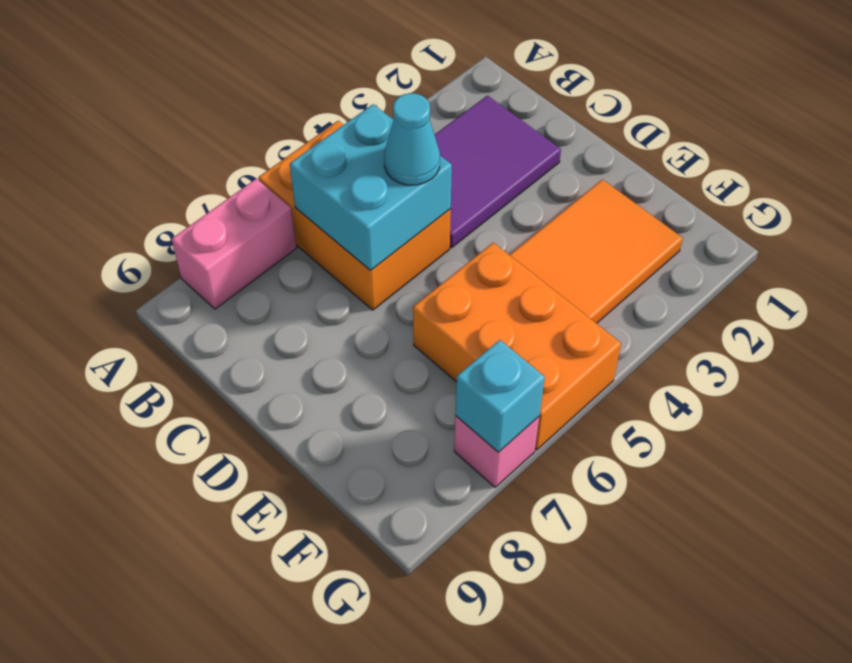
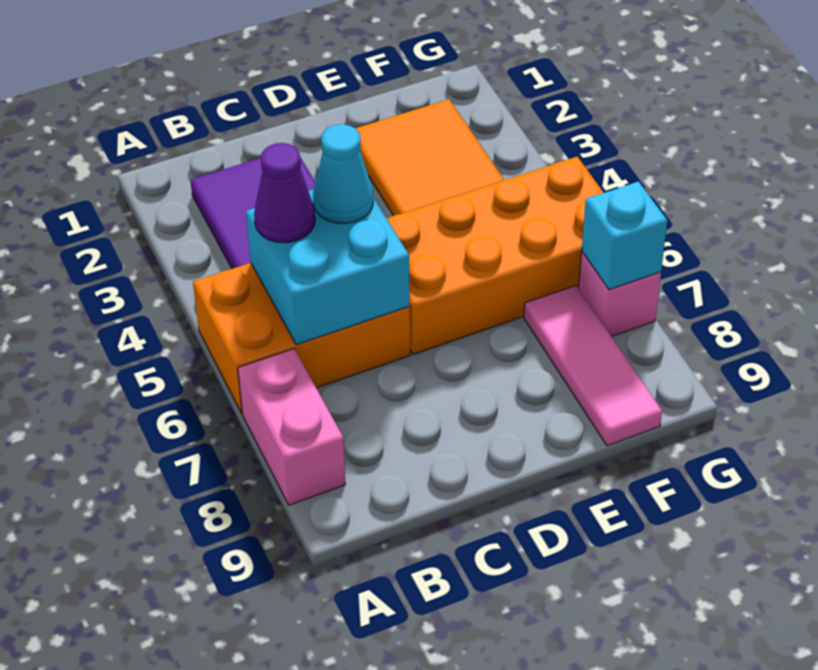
none -> purple cone B5 level 3
orange brick E5:G6 level 1 -> orange brick D5:G6 level 1
none -> pink tile F7:F9 level 1

